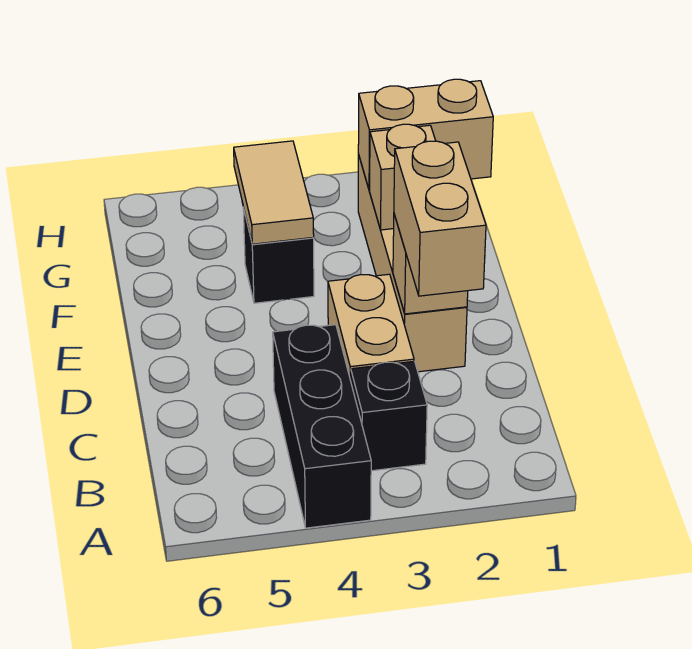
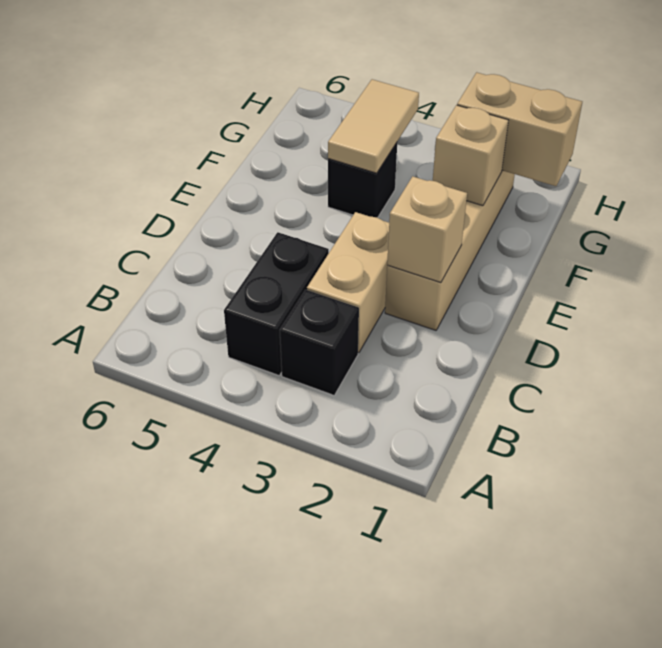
black brick A4:C4 level 1 -> black brick B4:C4 level 1
tan brick C2:D2 level 3 -> none

